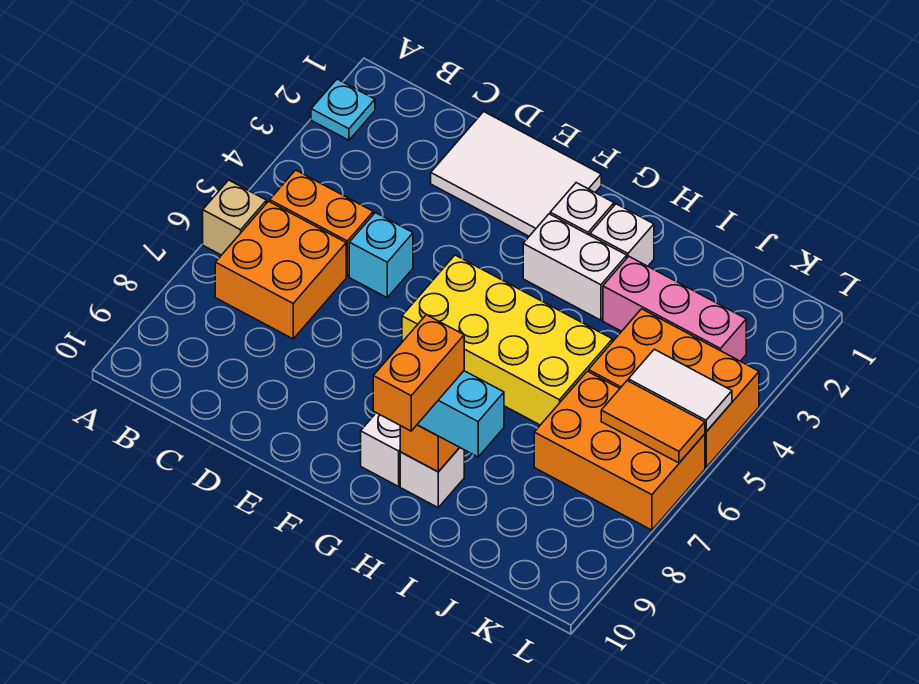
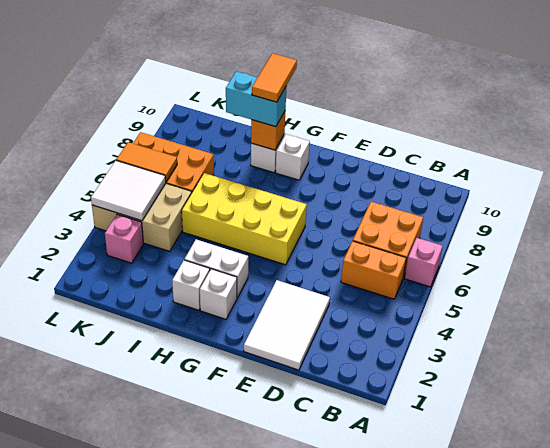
cyan plate A2 level 1 -> none
tan brick A6 level 1 -> pink brick A6 level 1
white tile D1:F2 level 1 -> white tile D1:E3 level 1
cyan brick D5 level 1 -> none
orange brick H9:H10 level 4 -> orange tile H9:H10 level 4
pink brick I3:K3 level 1 -> pink brick K3 level 1
orange brick J4:L5 level 1 -> tan brick J4:L5 level 1
white tile K5:L5 level 2 -> white tile K4:L5 level 2

